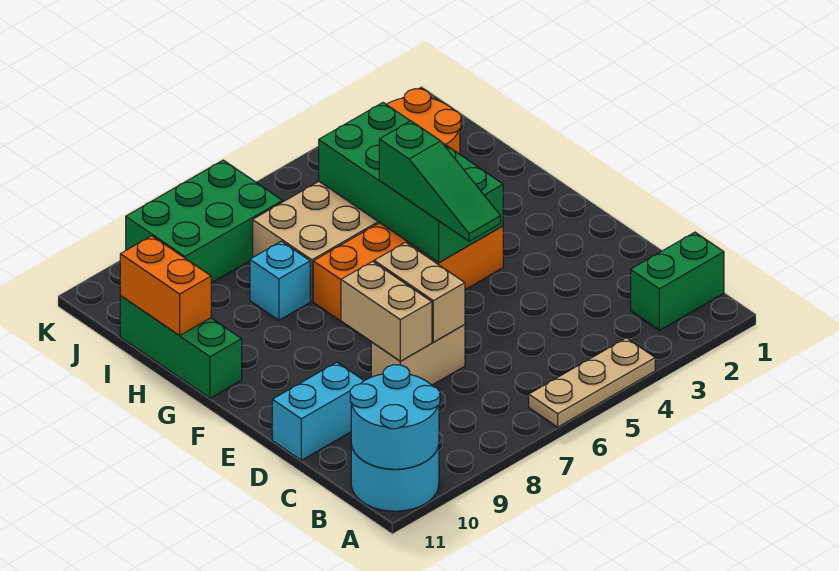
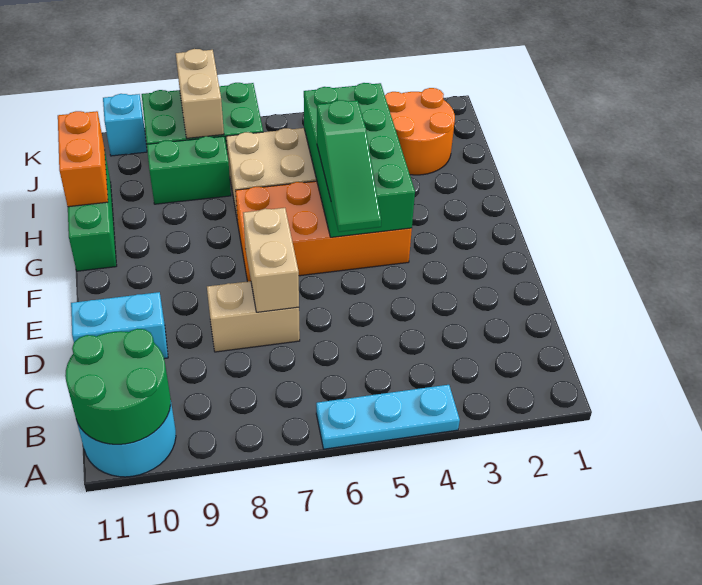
tan plate A4:A6 level 1 -> cyan plate A4:A6 level 1
cyan round brick A10:B11 level 2 -> green round brick A10:B11 level 2
green brick B1:B2 level 1 -> green brick I8:I9 level 1
tan brick D8:E8 level 2 -> tan brick J8:K8 level 2
cyan brick H8 level 1 -> cyan brick K10 level 1

